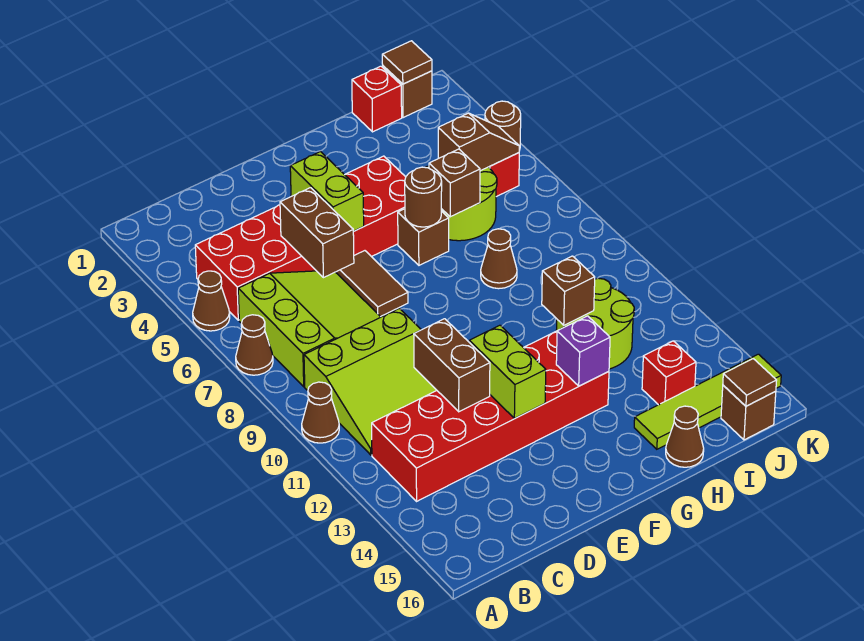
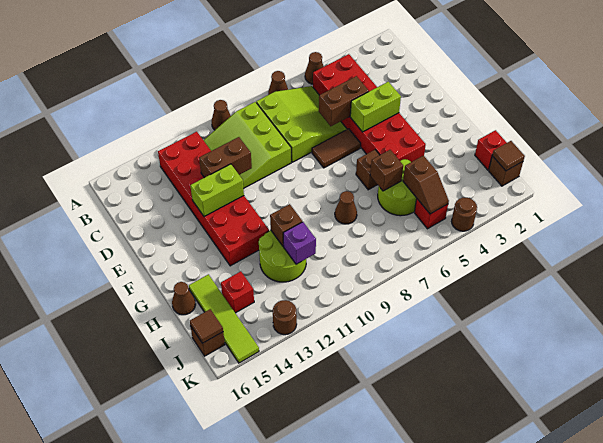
lime slope B6:D8 level 1 top B -> lime slope B6:D8 level 1 top 8
brown round brick G6 level 2 -> brown round brick K13 level 1
purple brick G13 level 2 -> purple brick I11 level 2

